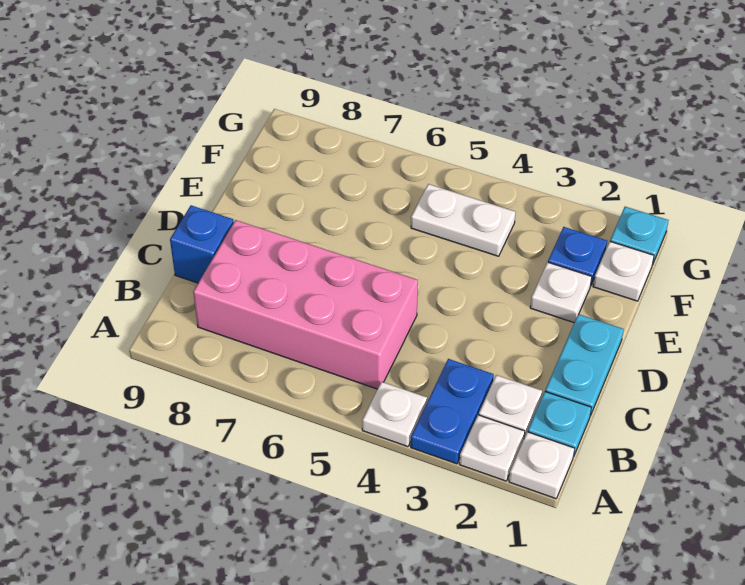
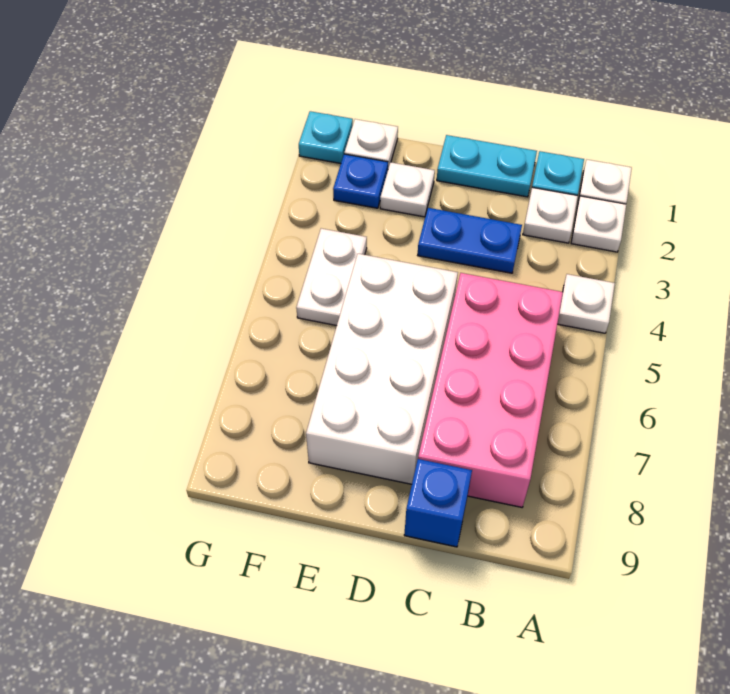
blue plate A3:B3 level 1 -> blue plate C3:D3 level 1
none -> white brick D5:E8 level 1

